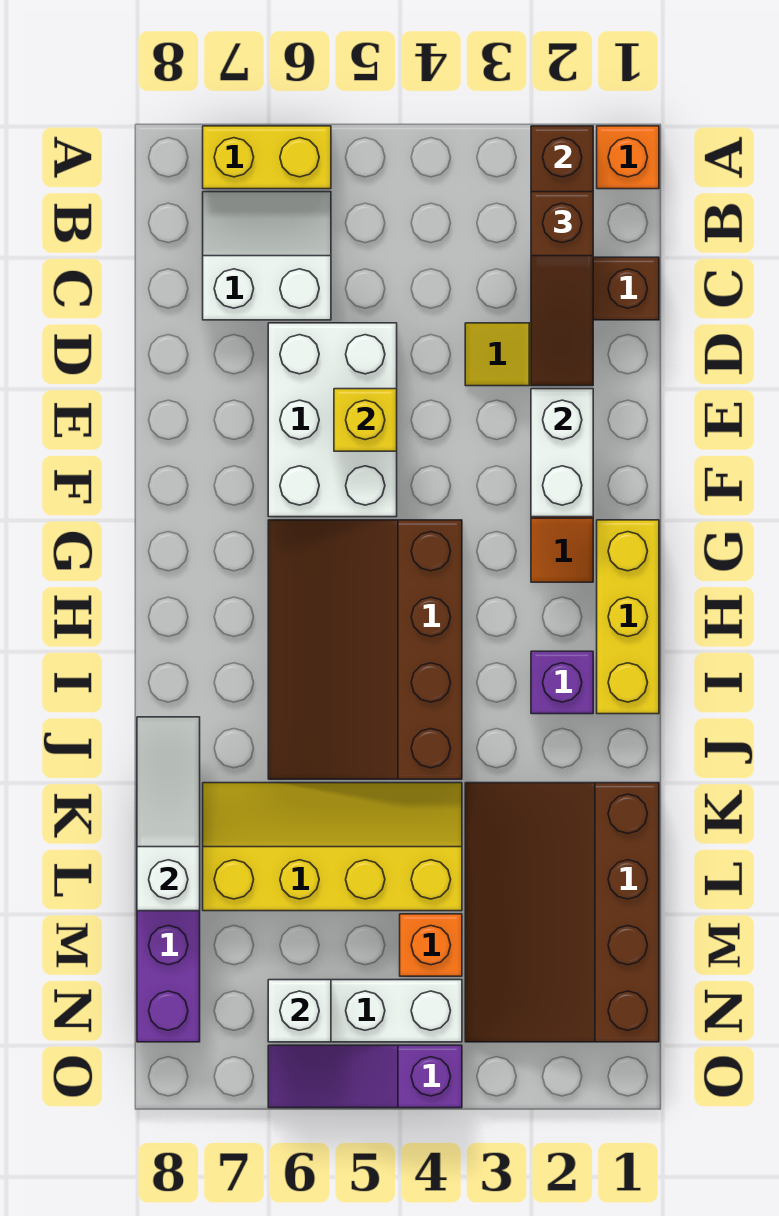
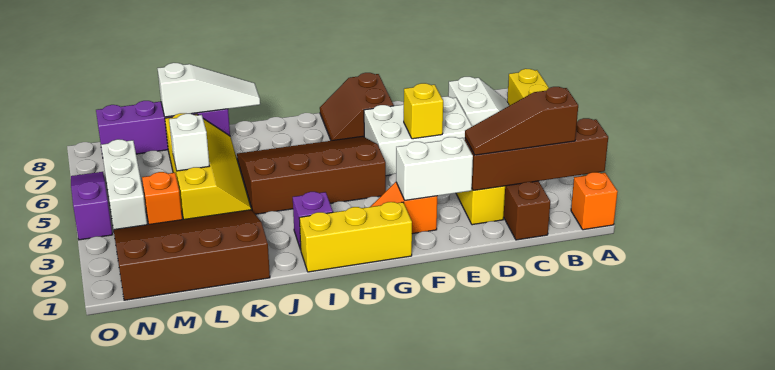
none -> brown slope F7:G8 level 1 top F
white brick N6 level 2 -> white brick L5 level 2

